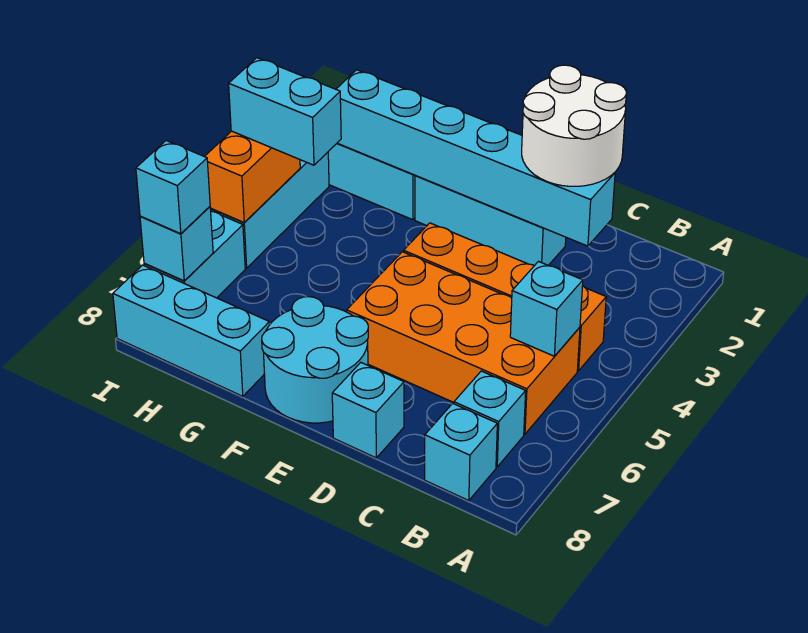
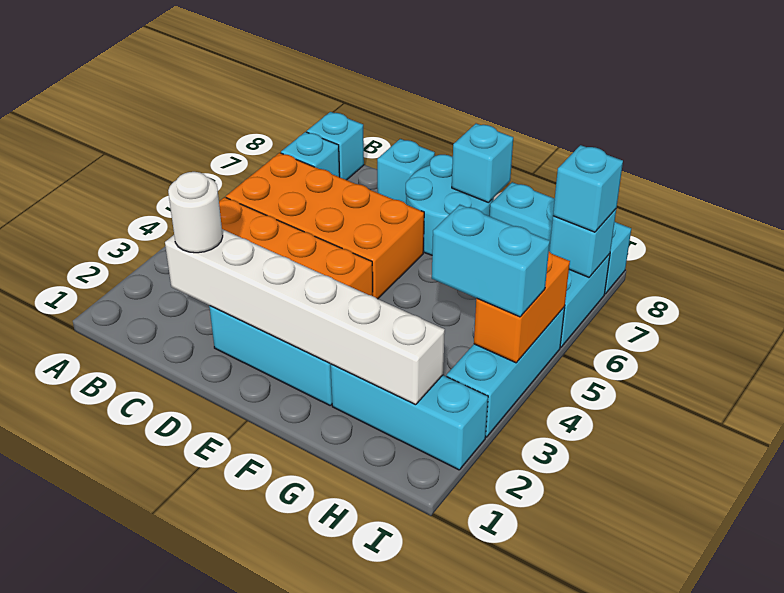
cyan brick B5 level 2 -> cyan brick F8 level 2
white round brick C1:D2 level 3 -> white round brick C2 level 3
cyan brick C2:H2 level 2 -> white brick C2:H2 level 2

